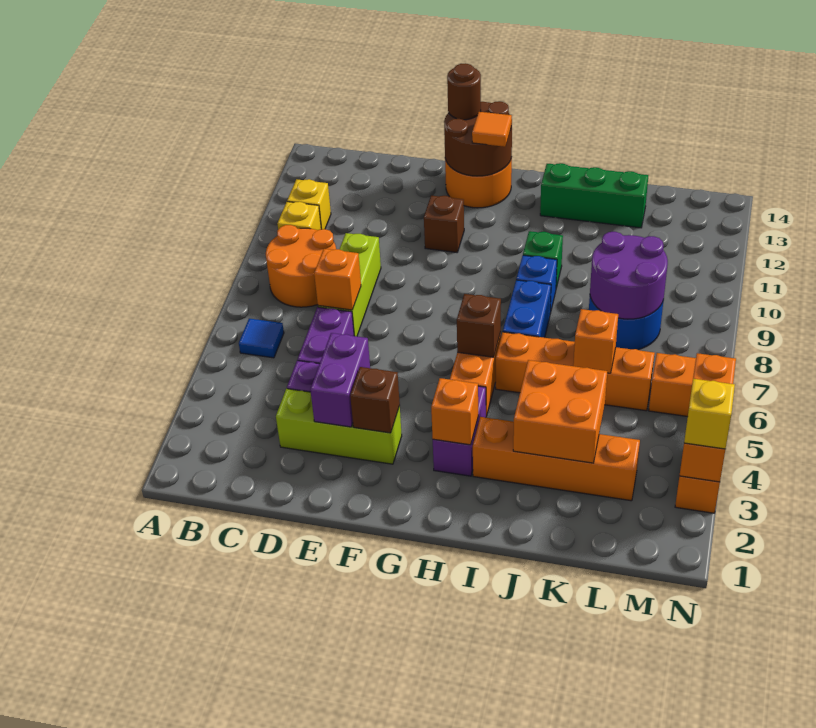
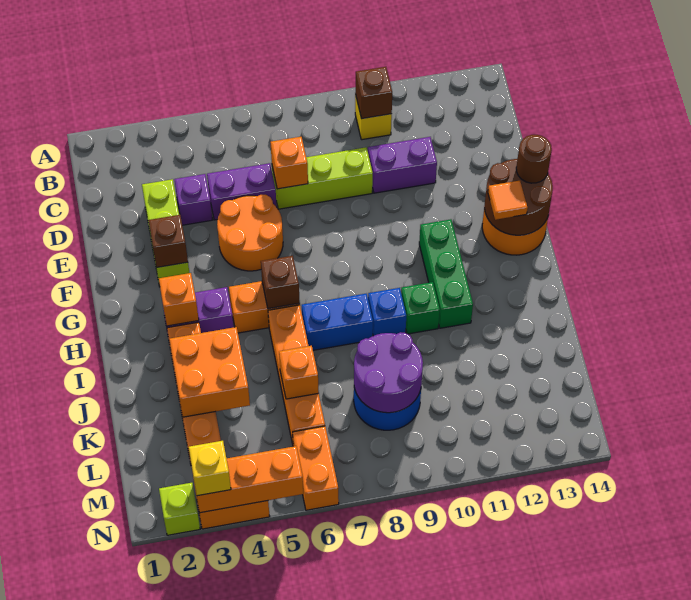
blue tile B6 level 1 -> none
orange round brick B8:C9 level 1 -> orange round brick E5:F6 level 1
yellow brick B11 level 1 -> none
purple brick E3:E4 level 2 -> purple brick D10:D11 level 1
brown brick F11 level 1 -> brown brick B10 level 2
green brick I13:K13 level 1 -> green brick G11:I11 level 1
none -> lime brick N2 level 1

